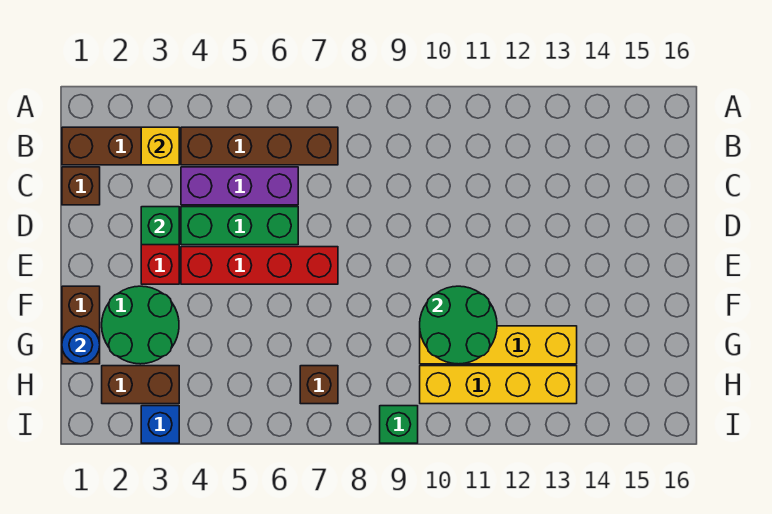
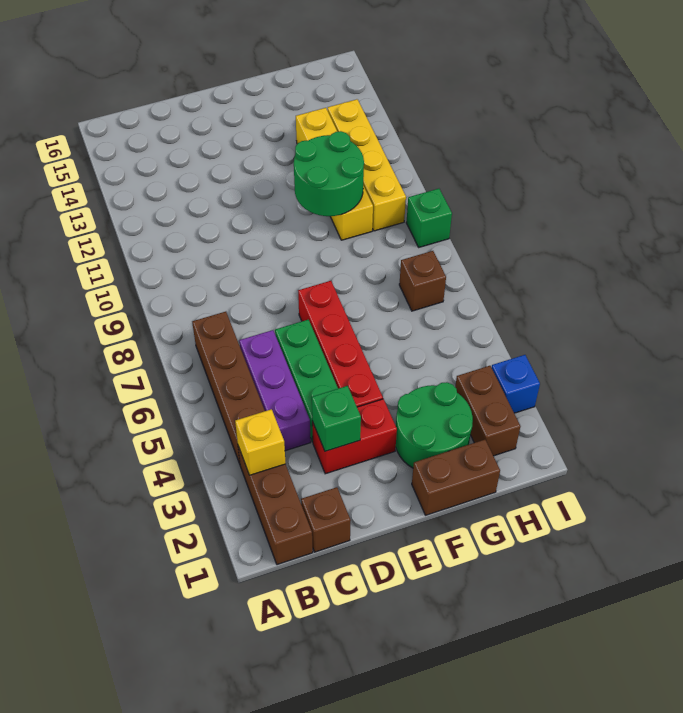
blue round brick G1 level 2 -> none

